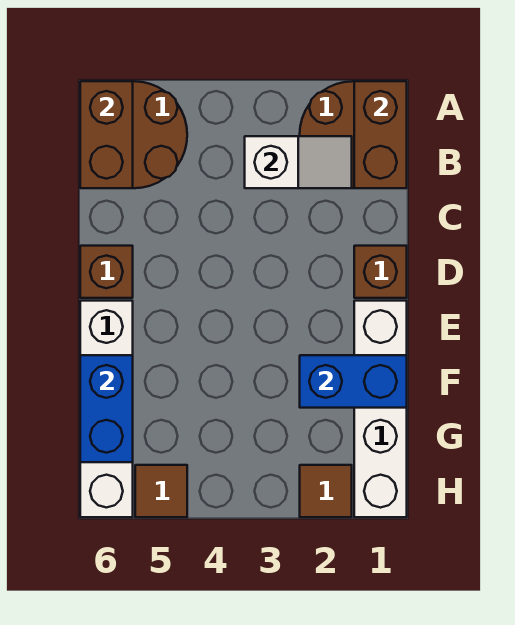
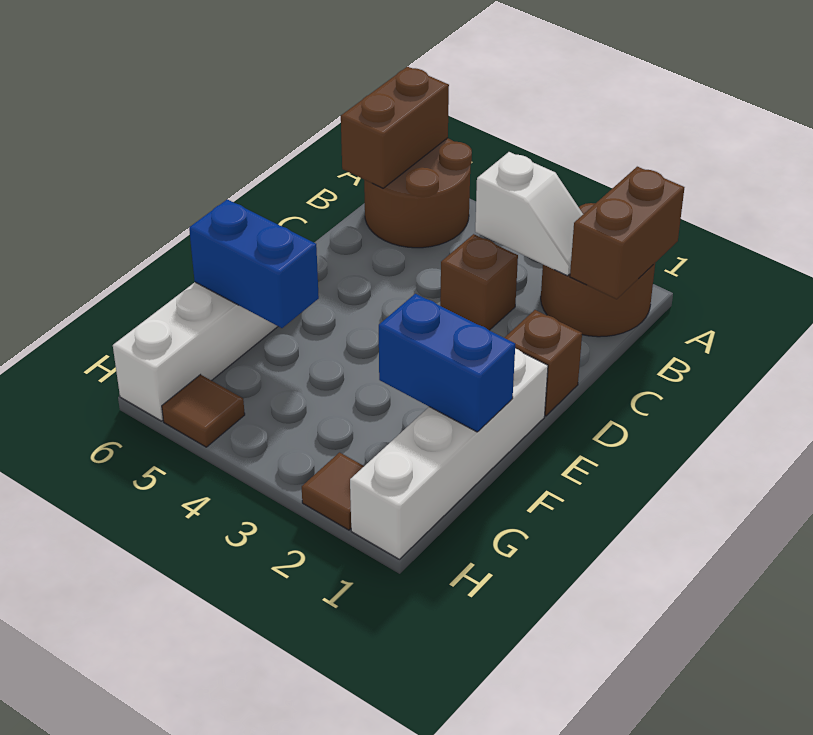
brown brick D6 level 1 -> brown brick C3 level 1
blue brick F6:G6 level 2 -> blue brick F5:F6 level 2

